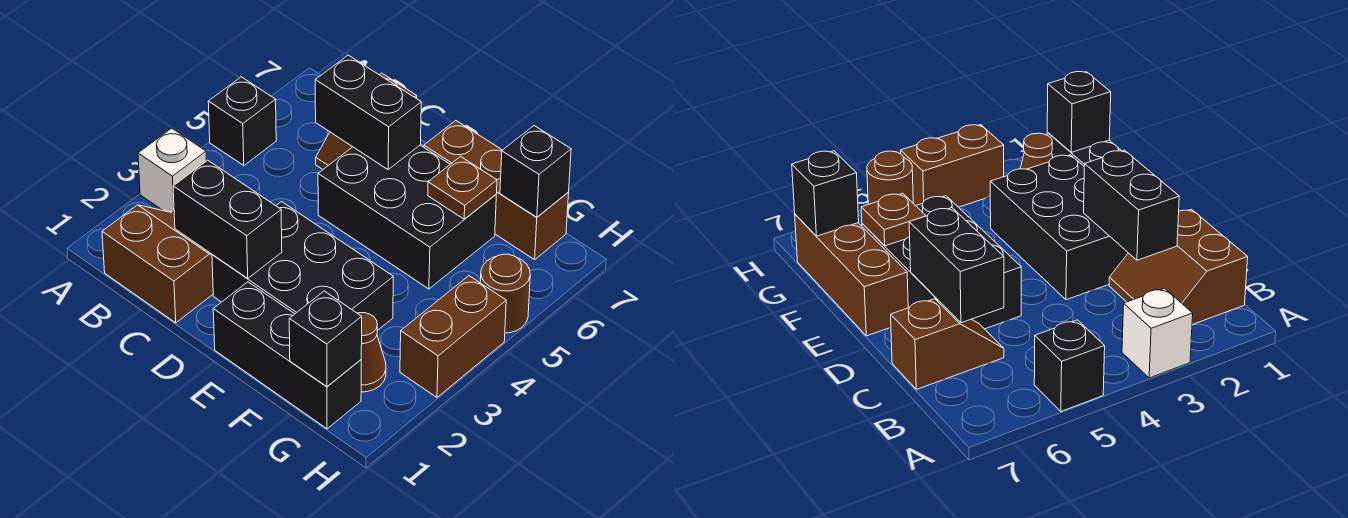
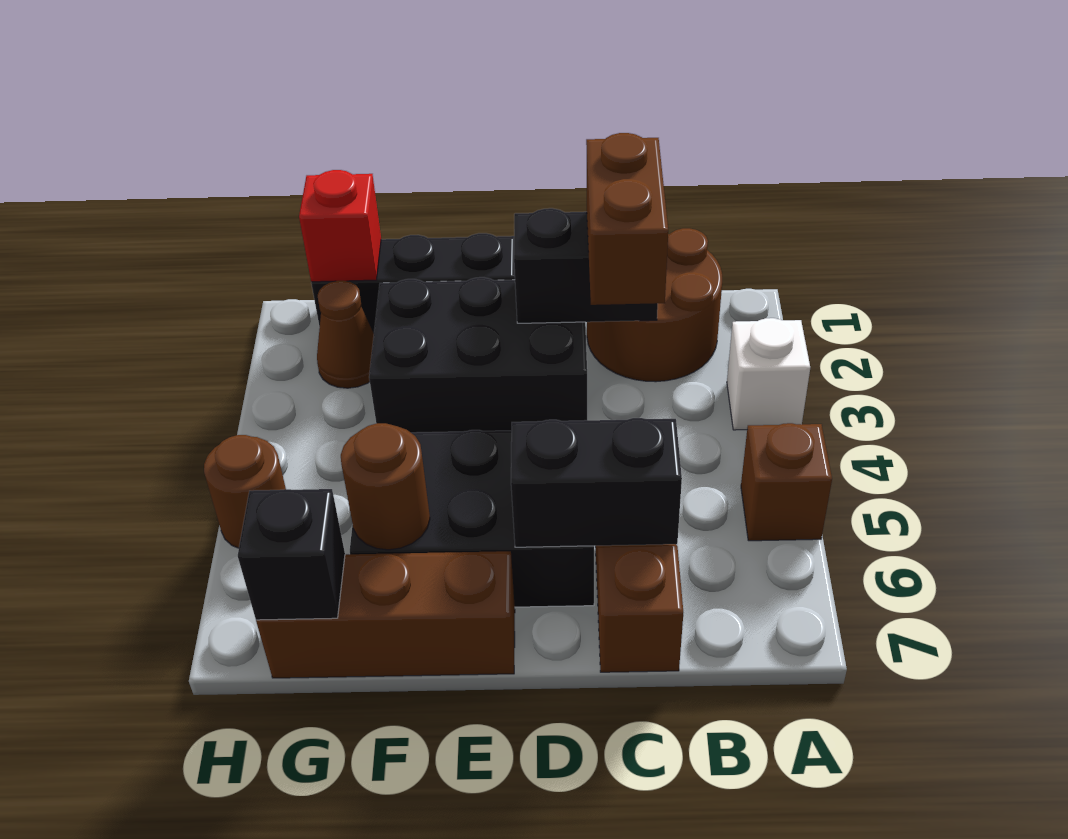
black brick A5 level 1 -> brown brick A5 level 1
brown slope B1:C2 level 1 top 1 -> brown round brick B1:C2 level 1
brown plate F6 level 2 -> brown round brick F6 level 2
black brick G1 level 2 -> red brick G1 level 2
brown brick H3:H4 level 1 -> brown brick C2:C3 level 3

